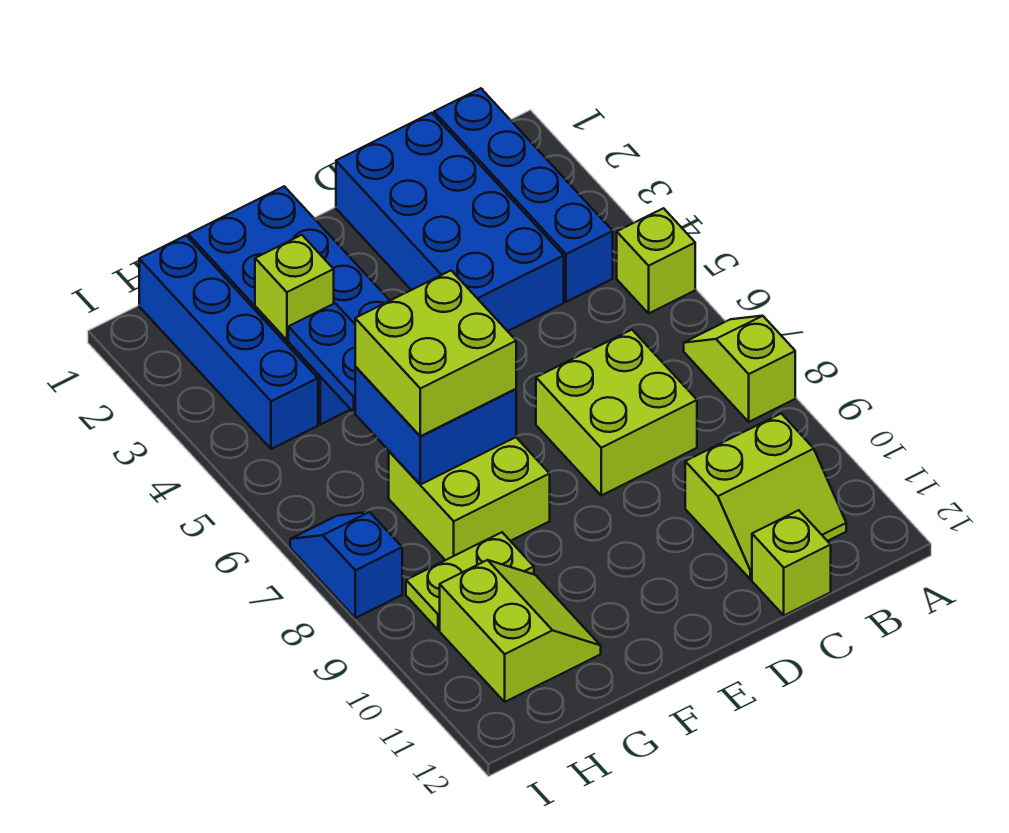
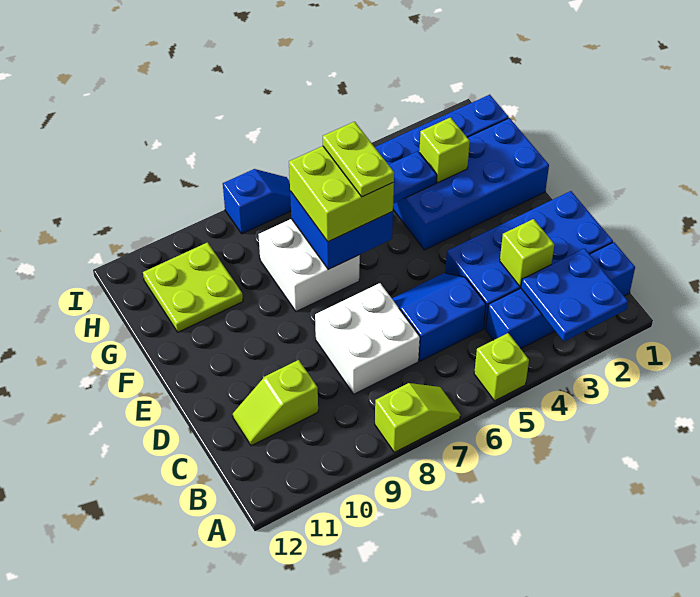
none -> blue plate A2:B3 level 2
lime slope B10:C11 level 1 top 10 -> lime slope C10:C11 level 1 top 10
none -> blue slope C5:D6 level 1 top C
lime brick C7:D8 level 1 -> white brick C7:D8 level 1
lime brick C12 level 1 -> lime brick C3 level 2
lime brick F7:G8 level 1 -> white brick F7:G8 level 1
lime plate G9:H9 level 1 -> lime plate F6:G6 level 4
lime slope G10:H11 level 1 top H -> lime plate G10:H11 level 1

